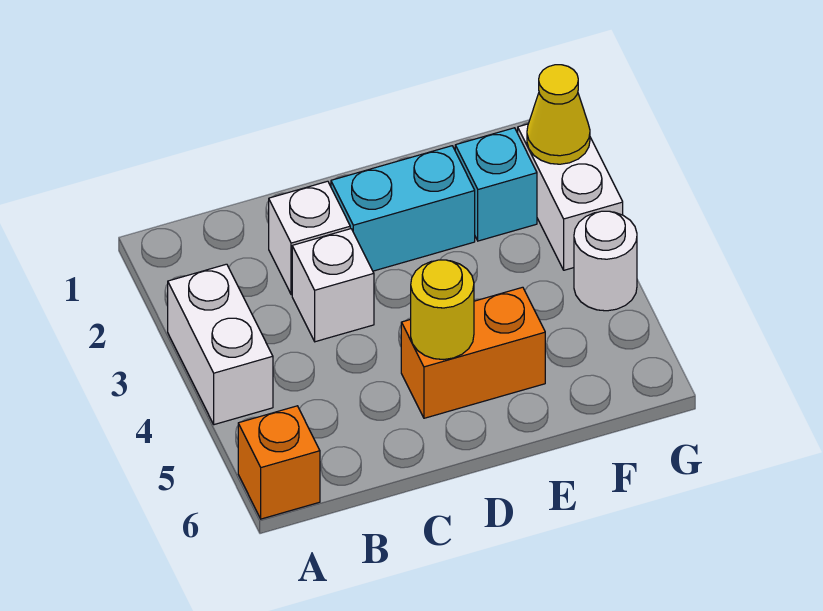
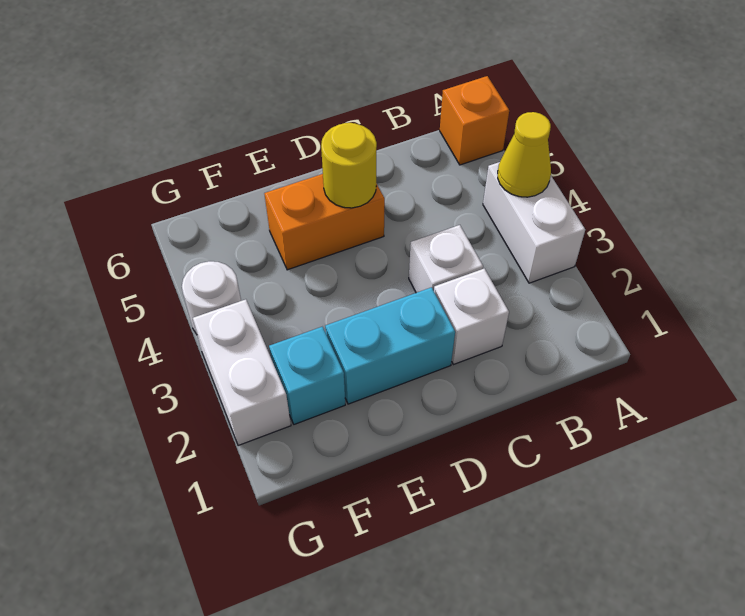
yellow cone G2 level 2 -> yellow cone A4 level 2

